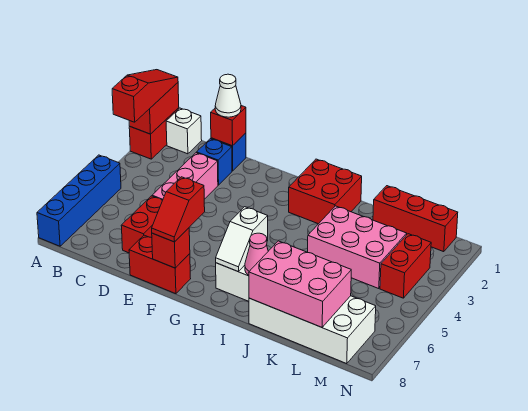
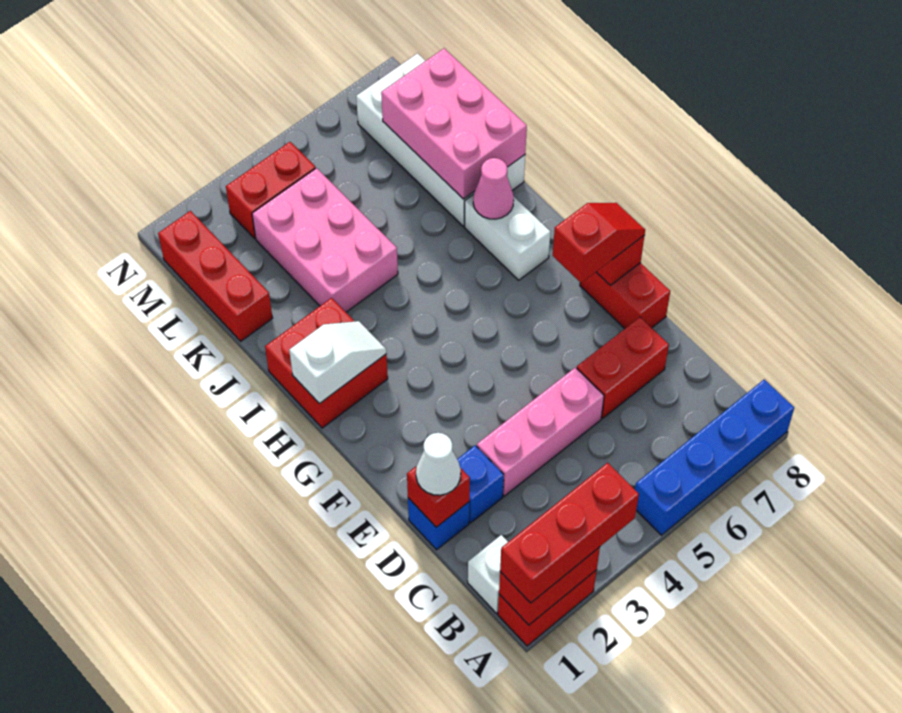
red slope A1:A3 level 3 top 3 -> red brick A1:A3 level 3
white slope H6:H7 level 2 top 6 -> white slope H1:H2 level 2 top 1

